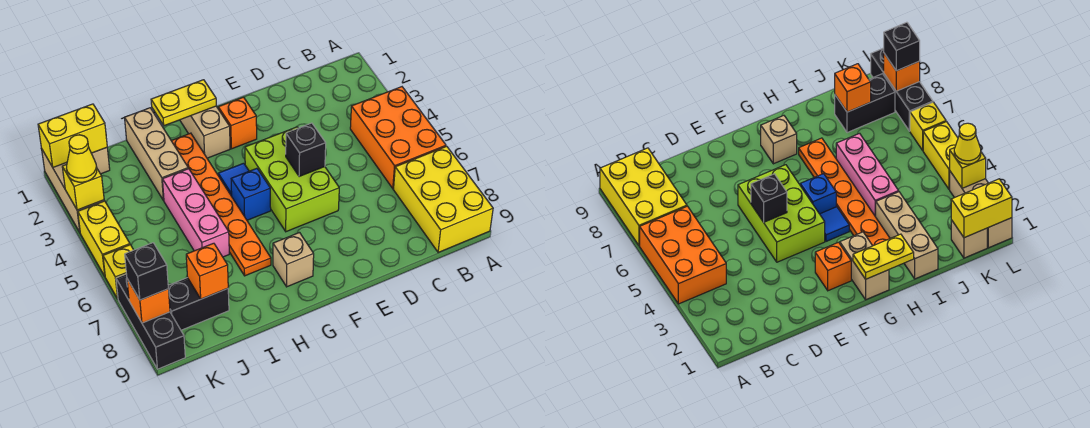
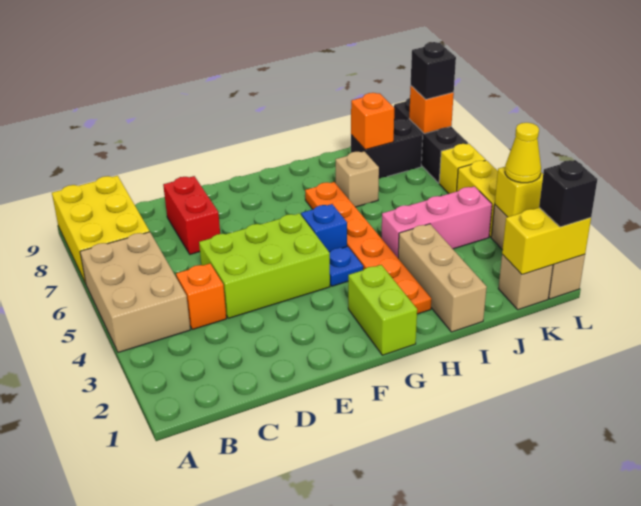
orange brick A4:B6 level 1 -> tan brick A4:B6 level 1
none -> red brick D7:D8 level 1
lime brick E4:F6 level 1 -> lime brick D4:F5 level 1
black brick E5 level 2 -> black brick L1 level 3
orange brick F2 level 1 -> orange brick C4 level 1
tan brick G1:G2 level 1 -> lime brick G1:G2 level 1
yellow plate G1:H1 level 2 -> none
blue tile G4 level 1 -> blue plate G4 level 1
tan brick G8 level 1 -> tan brick I7 level 1
pink brick I4:I6 level 1 -> pink brick I4:K4 level 1

